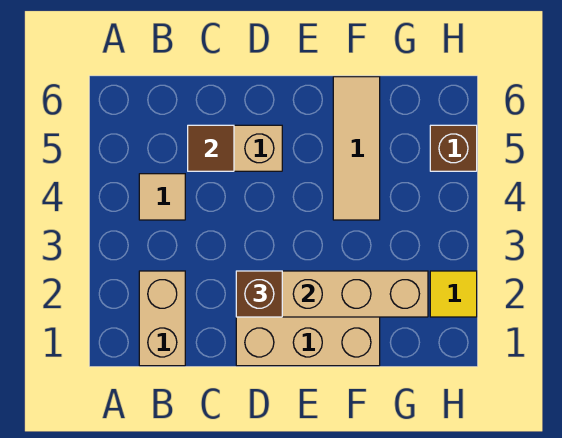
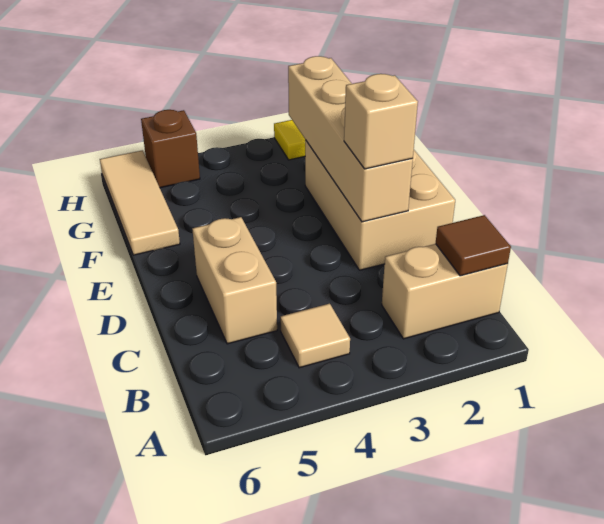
brown tile C5 level 2 -> brown tile B1 level 2
brown brick D2 level 3 -> tan brick D2 level 3
tan tile F4:F6 level 1 -> tan tile F6:H6 level 1

